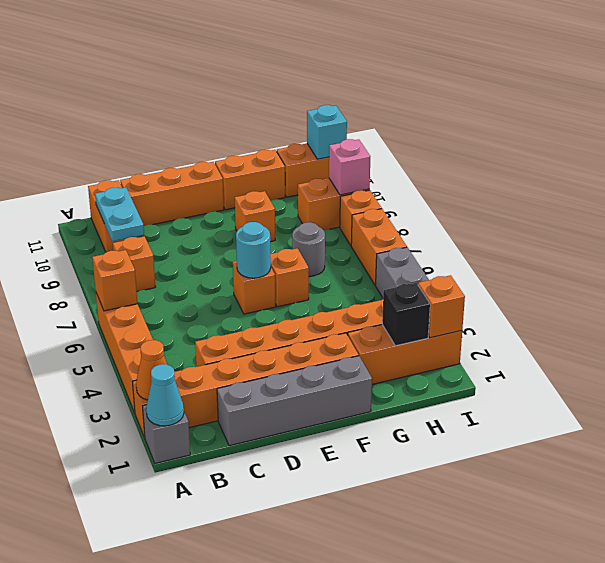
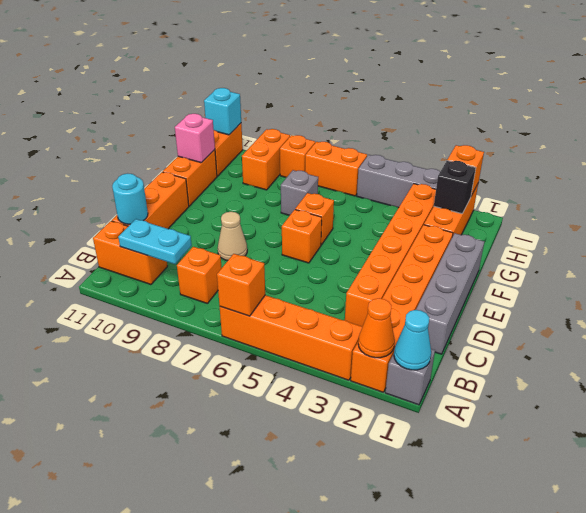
none -> tan cone D8 level 1
cyan round brick E6 level 2 -> cyan round brick C11 level 2
orange brick F9 level 1 -> none
grey round brick G7 level 1 -> grey brick G7 level 1
pink brick I9 level 2 -> pink brick G11 level 2

